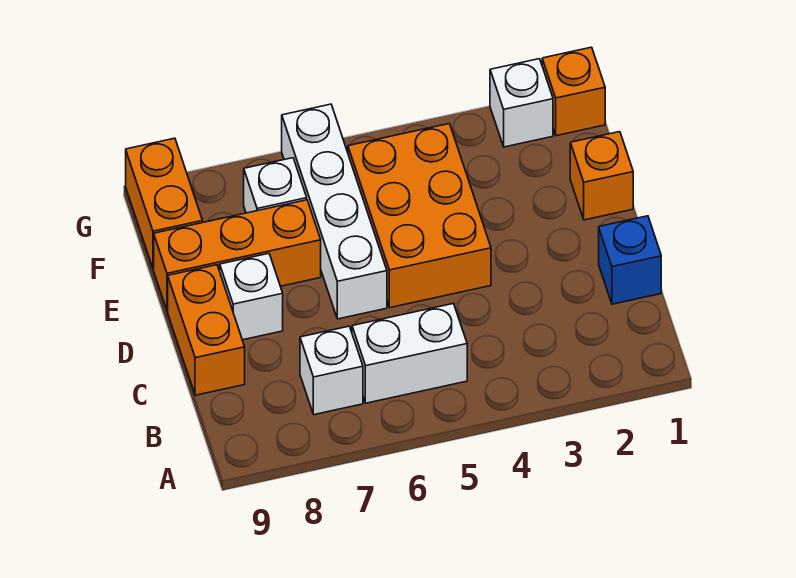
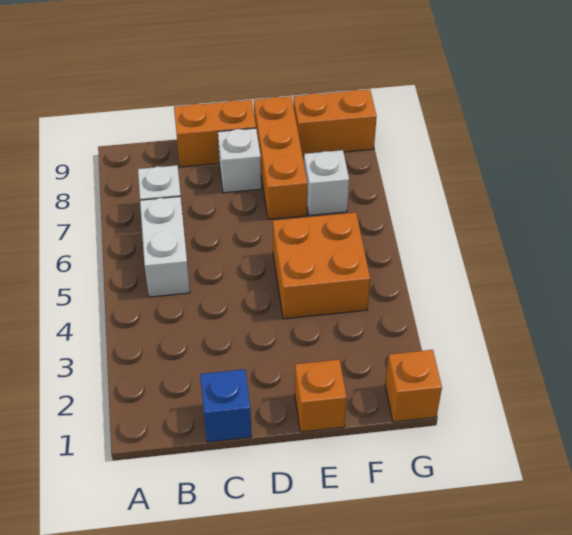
orange brick D4:F5 level 1 -> orange brick E4:F5 level 1
white brick D6:G6 level 1 -> none
white brick G2 level 1 -> none

